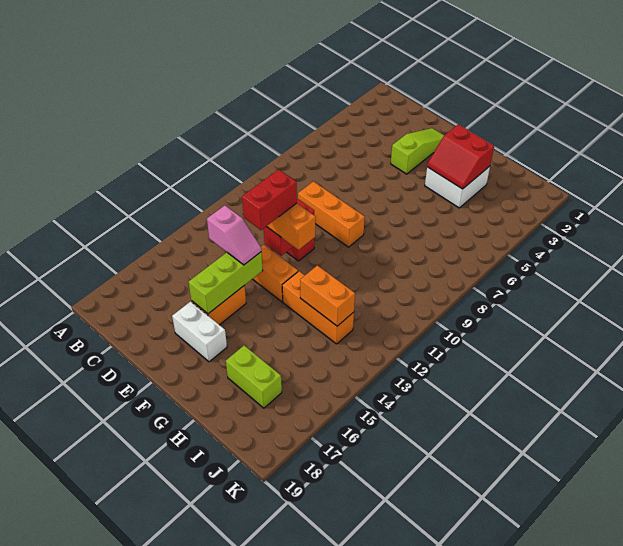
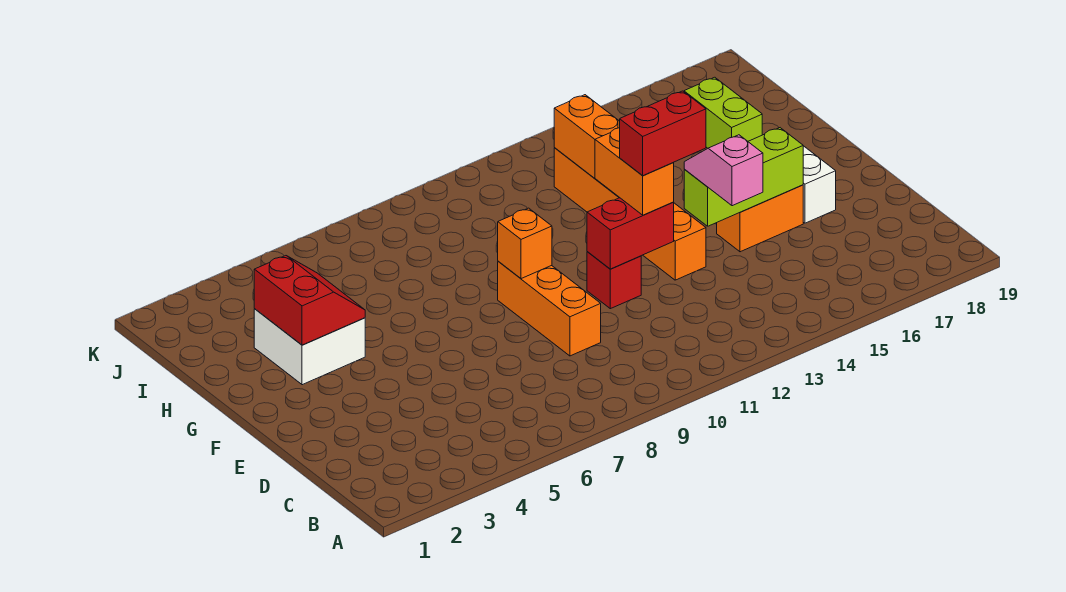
lime slope E2:E4 level 1 top 4 -> none
none -> orange brick F9 level 2

